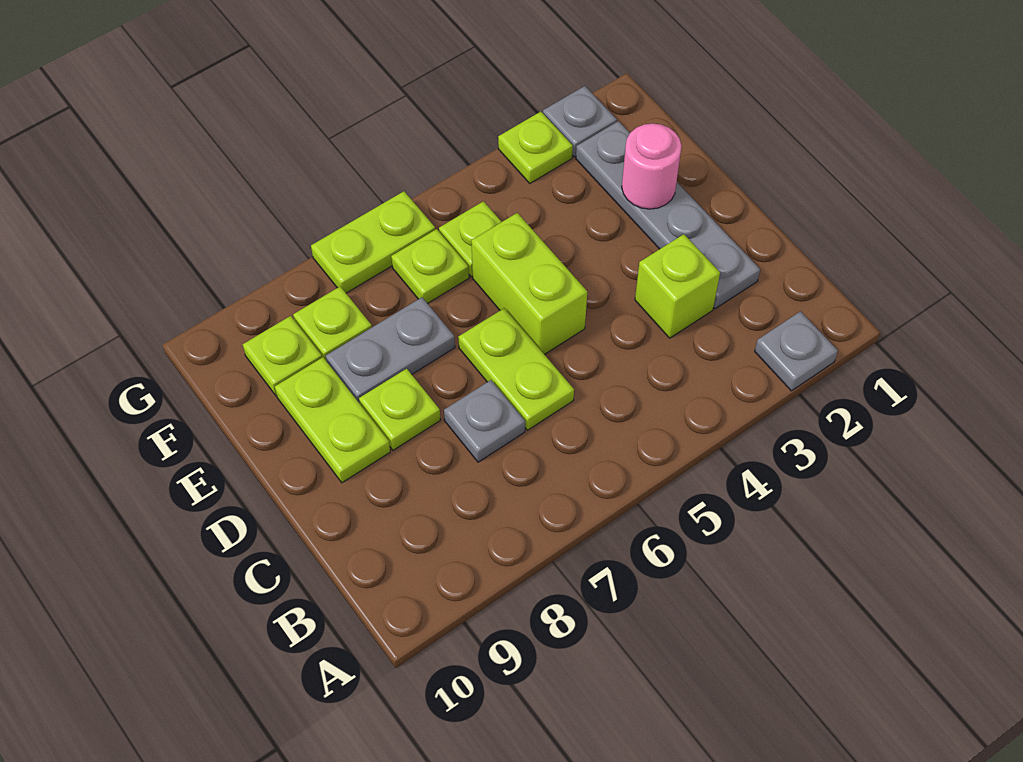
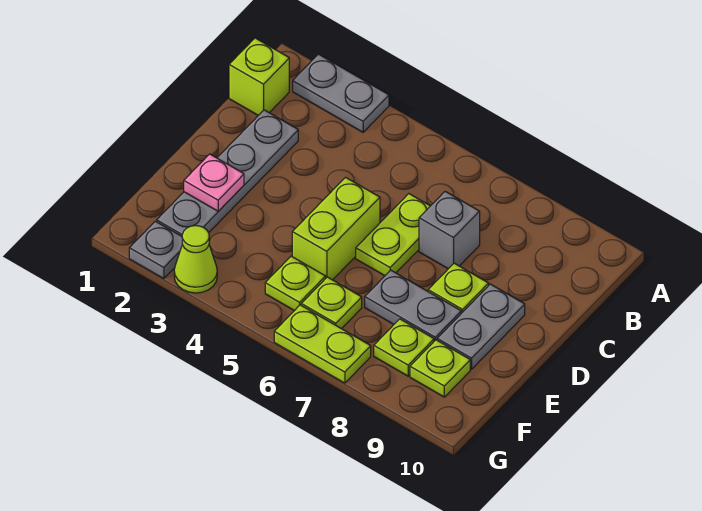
grey plate A2 level 1 -> grey plate A2:A3 level 1
lime brick C3 level 1 -> lime brick B1 level 1
grey plate C7 level 1 -> grey brick C7 level 1
lime plate D9:E9 level 1 -> grey plate D9:E9 level 1
pink round brick E2 level 2 -> pink plate E2 level 2
lime plate G3 level 1 -> lime cone G3 level 1

